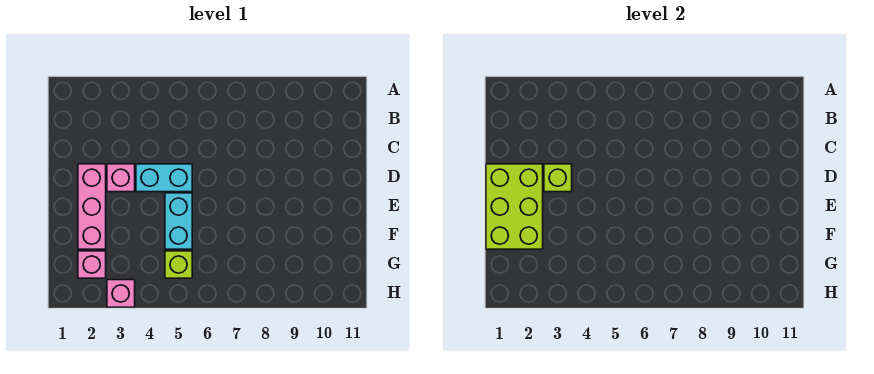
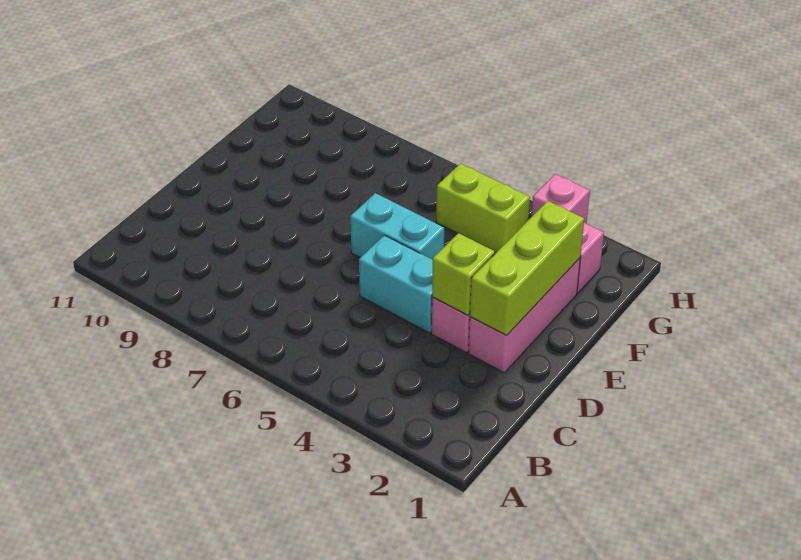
lime brick D1:F2 level 2 -> lime brick D2:F2 level 2
cyan brick E5:F5 level 1 -> cyan brick E5:E6 level 1
lime brick G5 level 1 -> lime brick G4:G5 level 1

